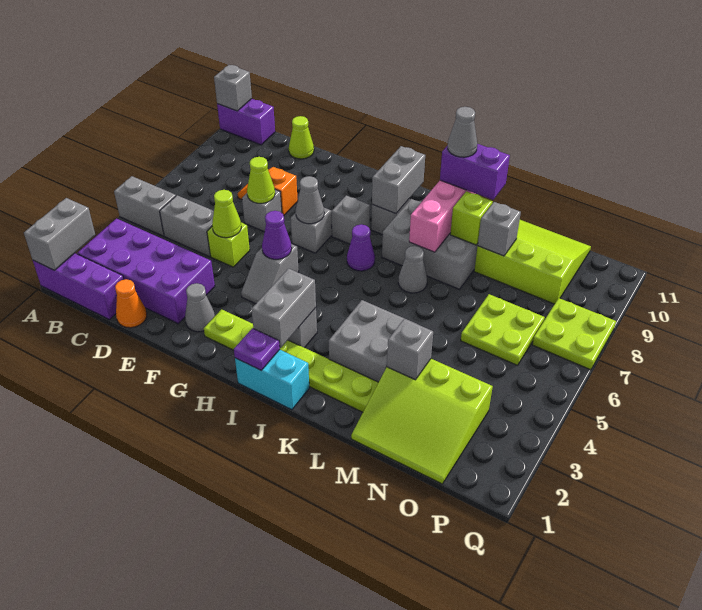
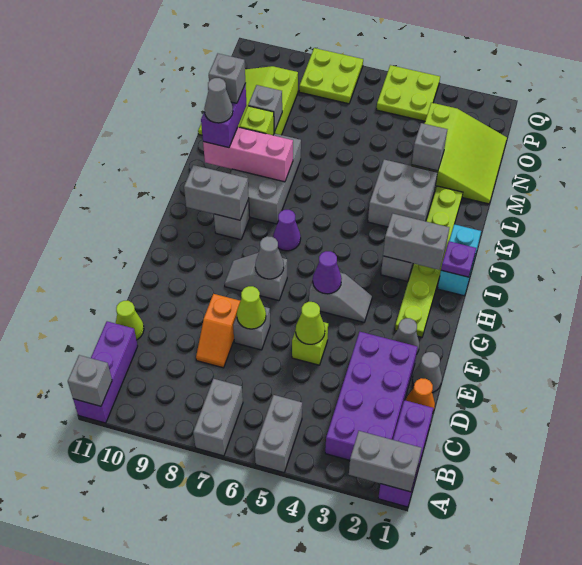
purple brick A11:B11 level 1 -> purple brick A11:C11 level 1
grey brick C5:D5 level 1 -> grey brick A7:B7 level 1
grey brick H8 level 1 -> grey brick L10 level 4
grey cone K7 level 1 -> grey cone E1 level 1
lime plate N6:O7 level 1 -> lime plate P4:Q5 level 1

